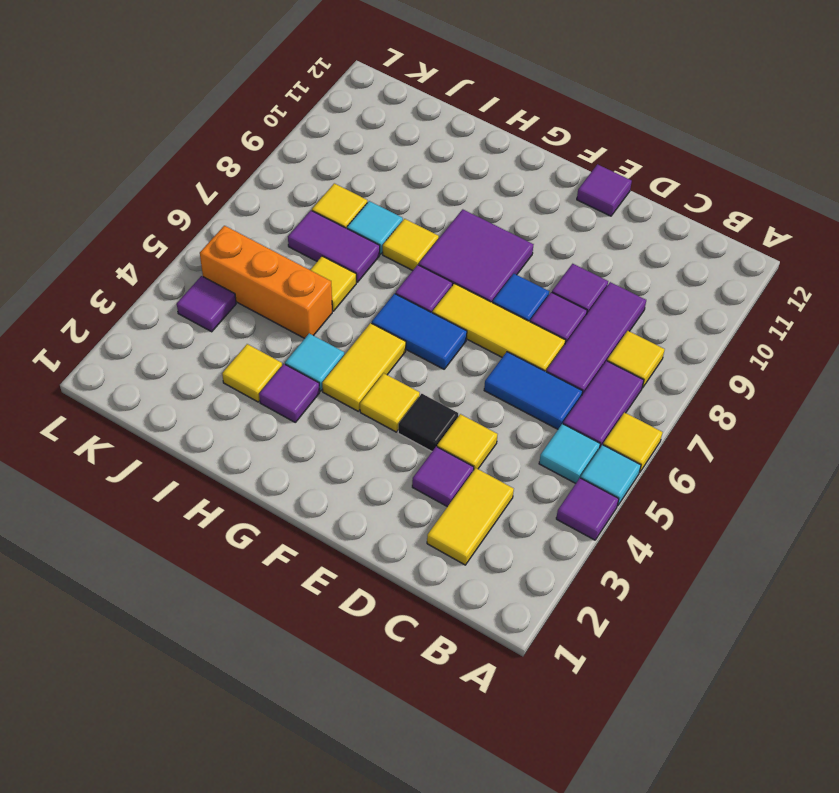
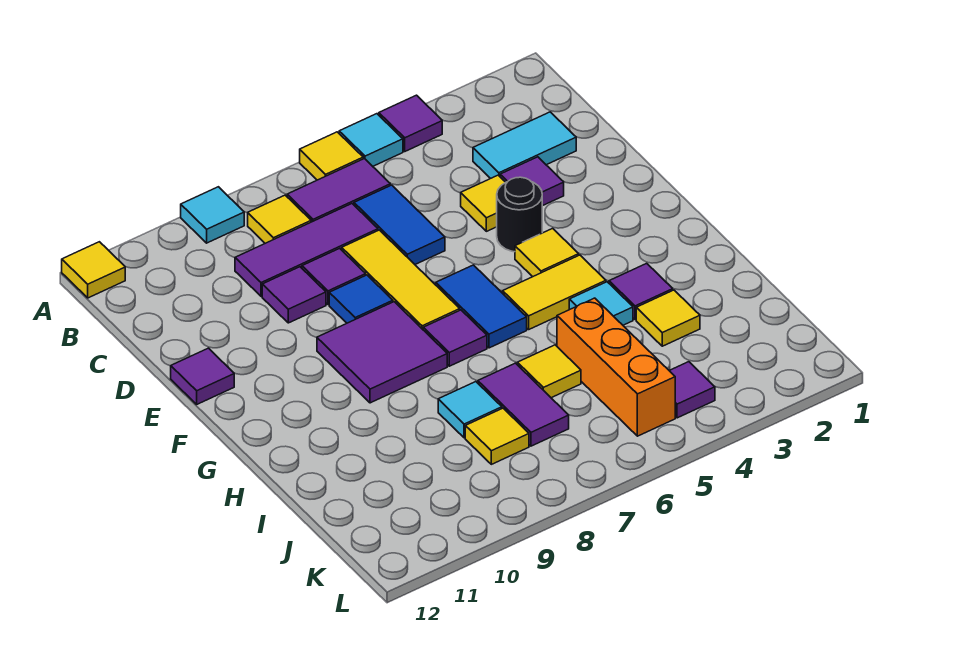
cyan tile B5 level 1 -> cyan tile A9 level 1
yellow tile C2:C3 level 1 -> cyan tile C2:C3 level 1
black tile E4 level 1 -> black round brick E4 level 1
yellow tile H8 level 1 -> yellow tile A12 level 1

